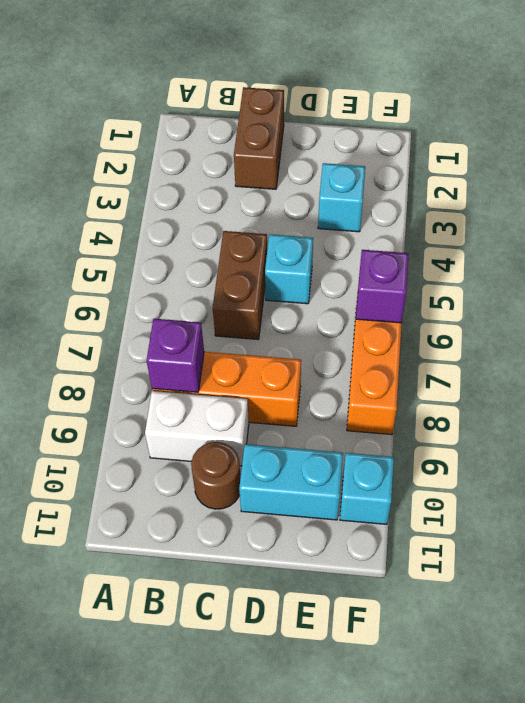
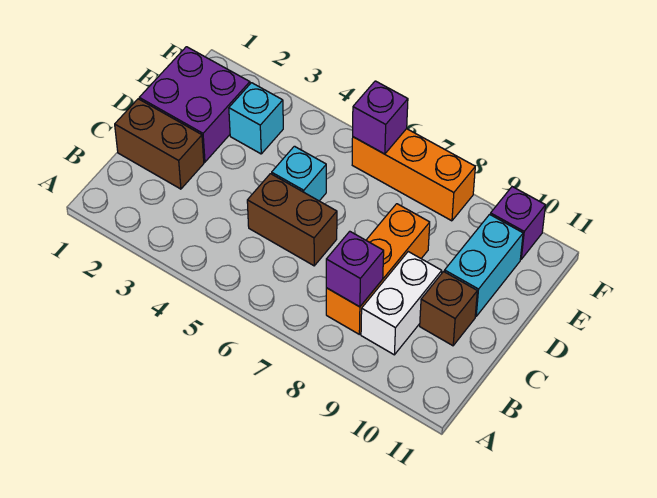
brown round brick C10 level 1 -> brown brick C10 level 1
none -> purple brick D1:E2 level 1
cyan brick F10 level 1 -> purple brick F10 level 1

